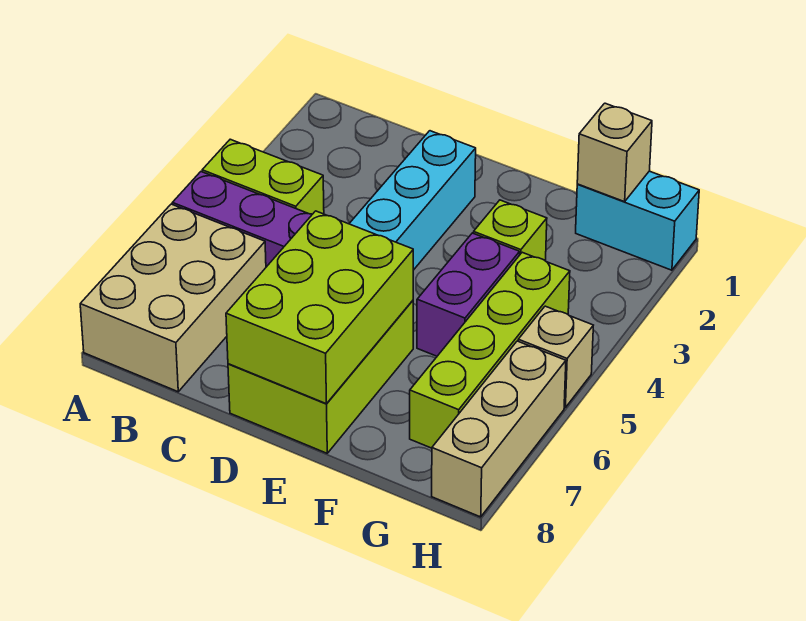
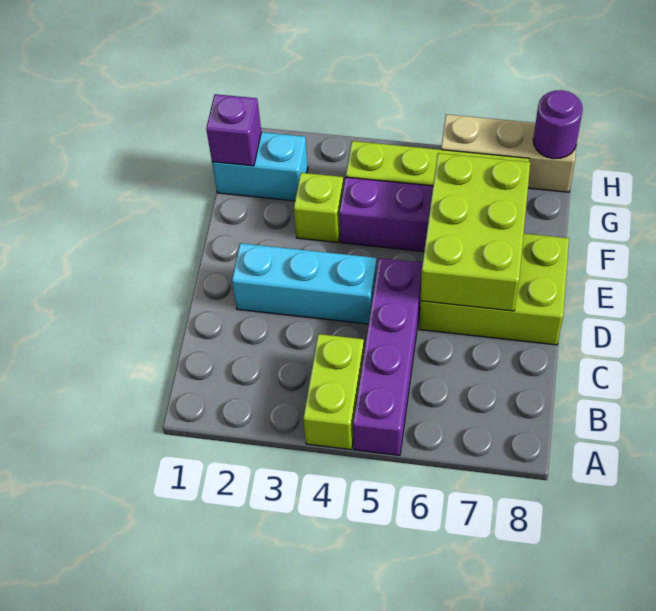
tan brick A6:B8 level 1 -> none
lime brick D6:E8 level 2 -> lime brick D6:F7 level 2
cyan brick G1:H1 level 1 -> cyan brick G1:G2 level 1
tan brick G1 level 2 -> purple brick G1 level 2
tan brick H5 level 1 -> none
none -> purple round brick H8 level 2

